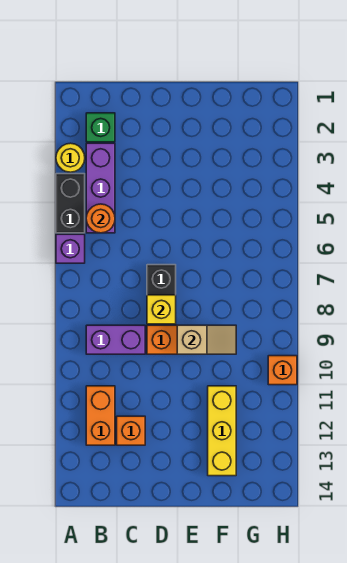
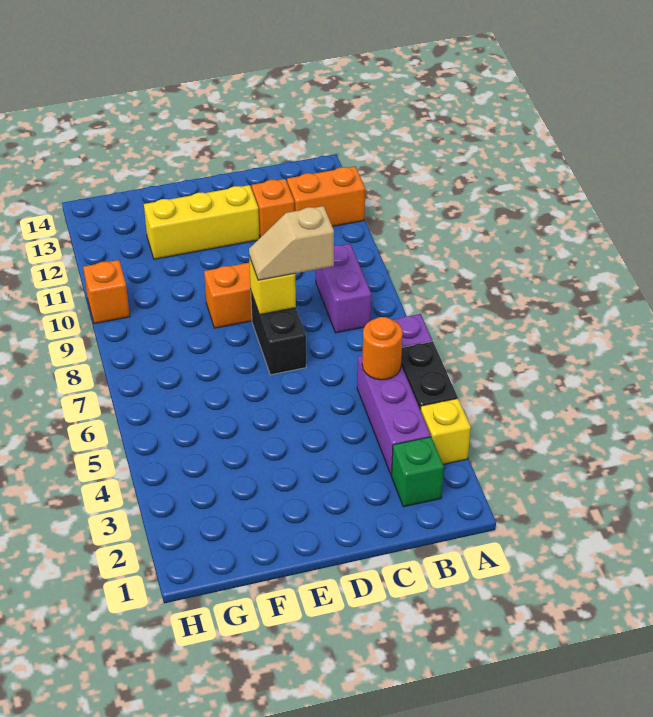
yellow round brick A3 level 1 -> yellow brick A3 level 1
purple brick B9:C9 level 1 -> purple brick B8:B9 level 1
orange brick B11:B12 level 1 -> orange brick A12:B12 level 1
tan slope E9:F9 level 2 top E -> tan slope C8:D8 level 3 top C
yellow brick F11:F13 level 1 -> yellow brick D12:F12 level 1

